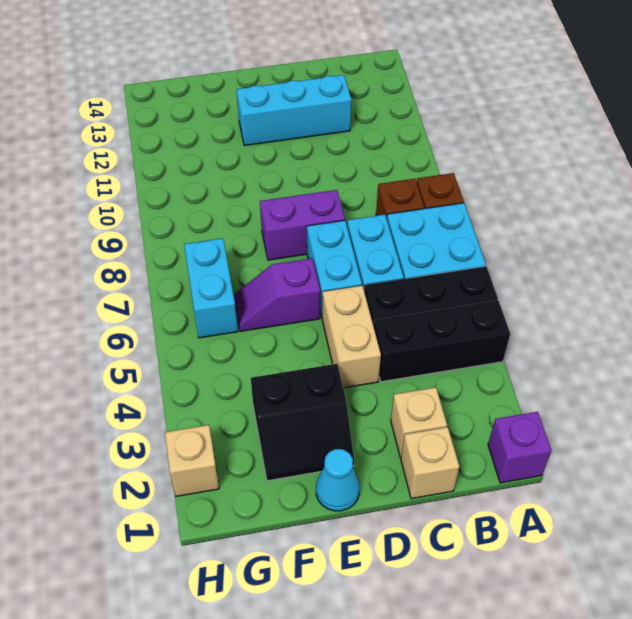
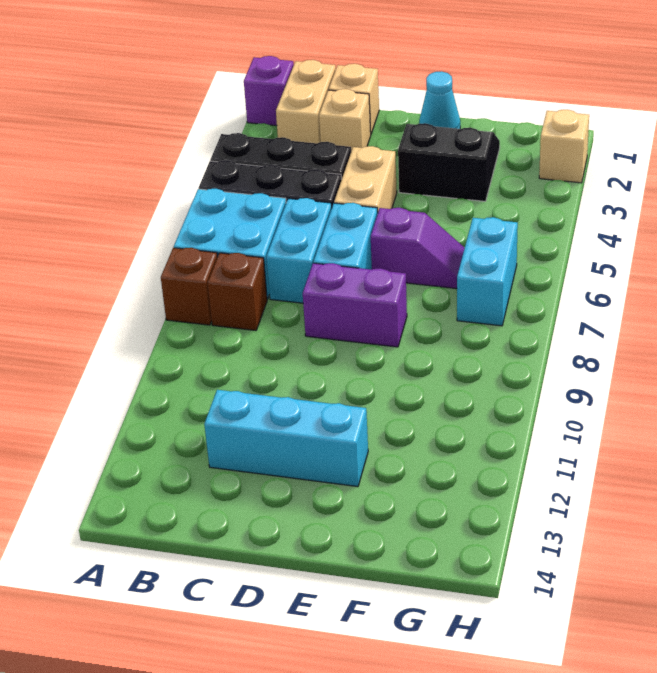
none -> tan brick B1:B2 level 1

